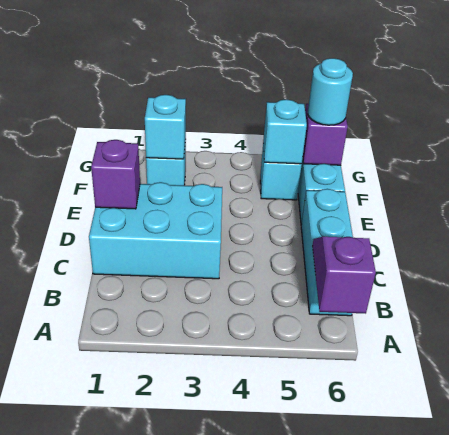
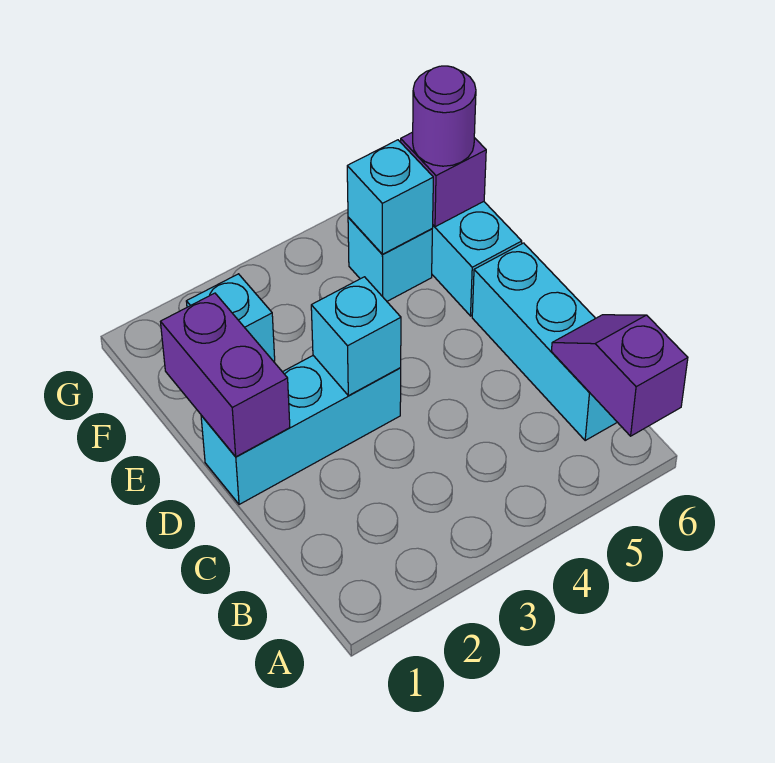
cyan brick C1:D3 level 1 -> cyan brick D1:D3 level 1
purple brick D1 level 2 -> purple brick D1:E1 level 2
cyan brick F2 level 2 -> cyan brick D3 level 2
cyan round brick F6 level 3 -> purple round brick F6 level 3

